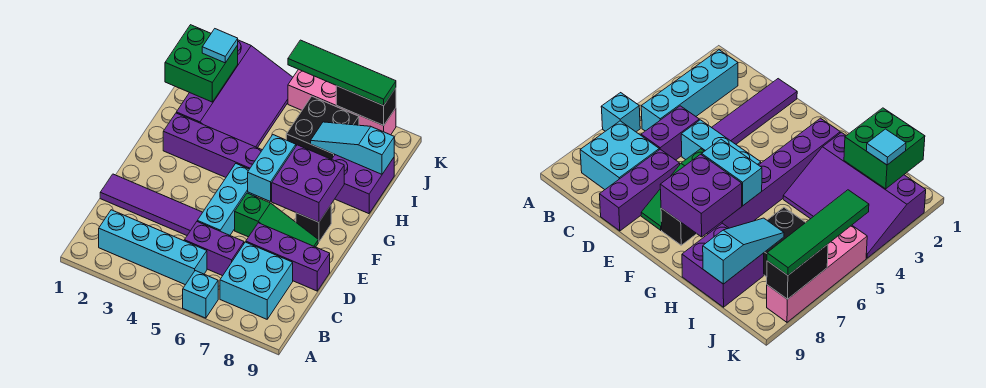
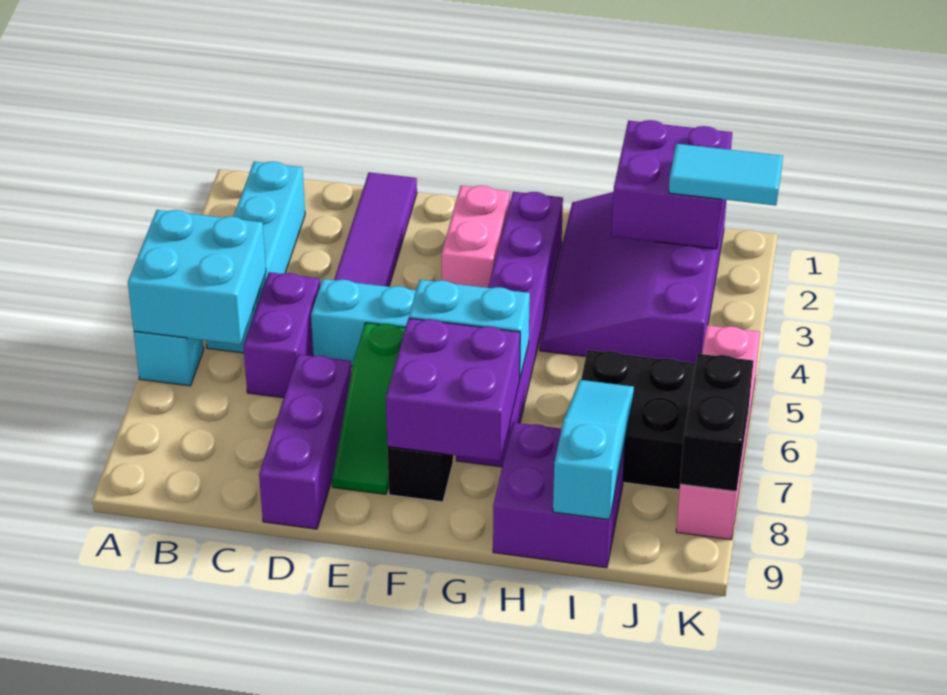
cyan brick B7:C8 level 1 -> cyan brick A5:B6 level 2
none -> pink brick F2:F3 level 1
purple slope H2:K4 level 1 top 2 -> purple slope H1:J4 level 1 top J
green brick I1:J2 level 2 -> purple brick I1:J2 level 2
cyan tile J2 level 3 -> cyan tile J2:K2 level 3
green tile K5:K8 level 3 -> none

